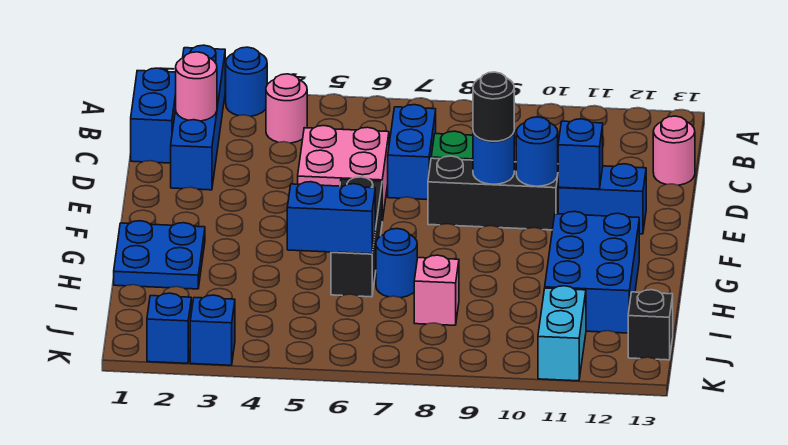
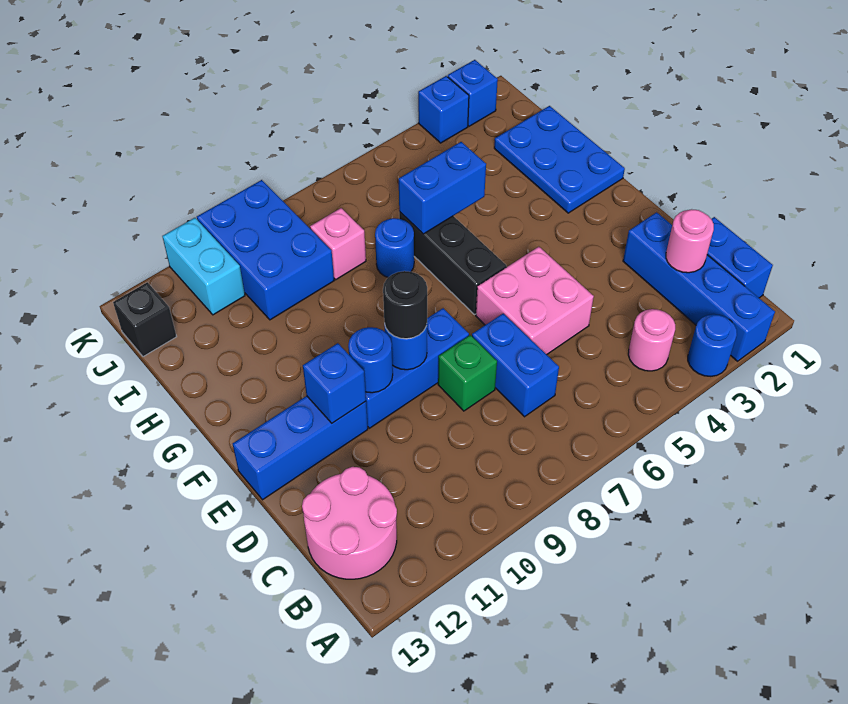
pink round brick C13 level 1 -> pink round brick B12:C13 level 1
black brick E8:E10 level 1 -> blue brick E8:E10 level 1
blue brick E11:E12 level 1 -> blue brick E11:E13 level 1
blue plate G1:H2 level 1 -> blue plate G1:I2 level 1
blue brick G11:I12 level 1 -> blue brick I9:K10 level 1

